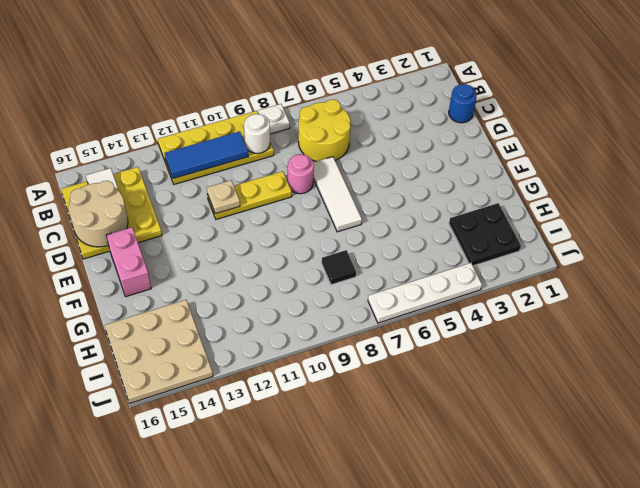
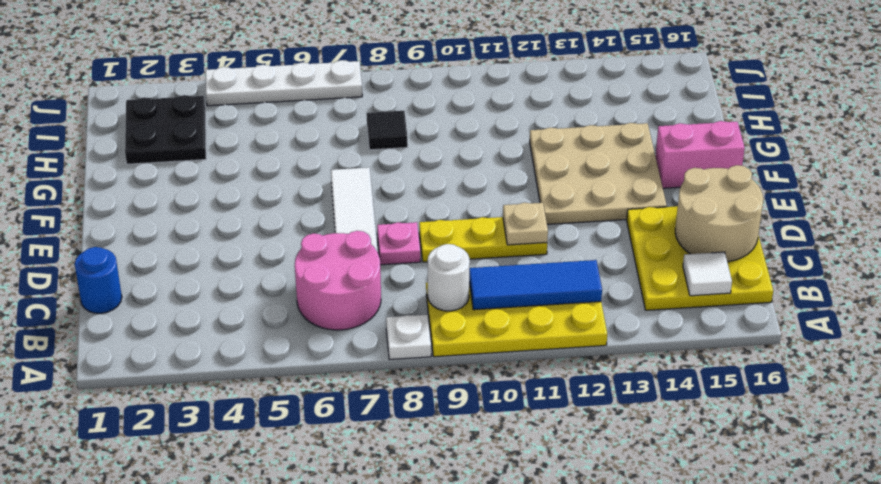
yellow round brick B6:C7 level 1 -> pink round brick B6:C7 level 1
pink round brick D8 level 1 -> pink plate D8 level 1
pink brick E15:F15 level 1 -> pink brick F15:F16 level 1
tan plate H14:J16 level 1 -> tan plate E12:G14 level 1

